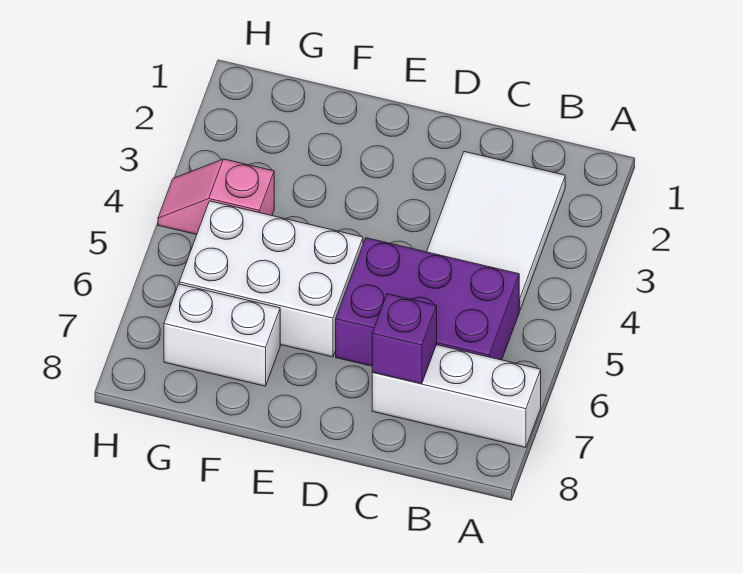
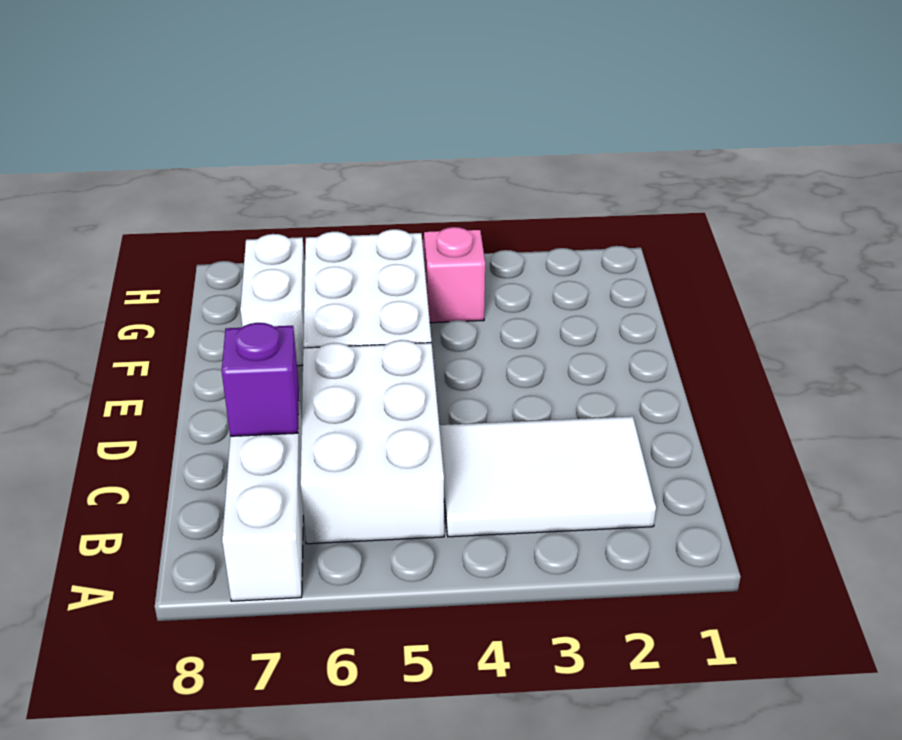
purple brick B5:D6 level 1 -> white brick B5:D6 level 1

